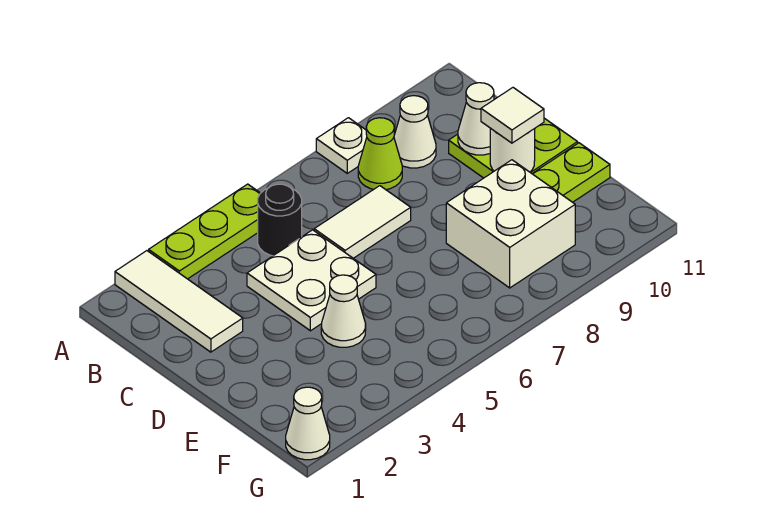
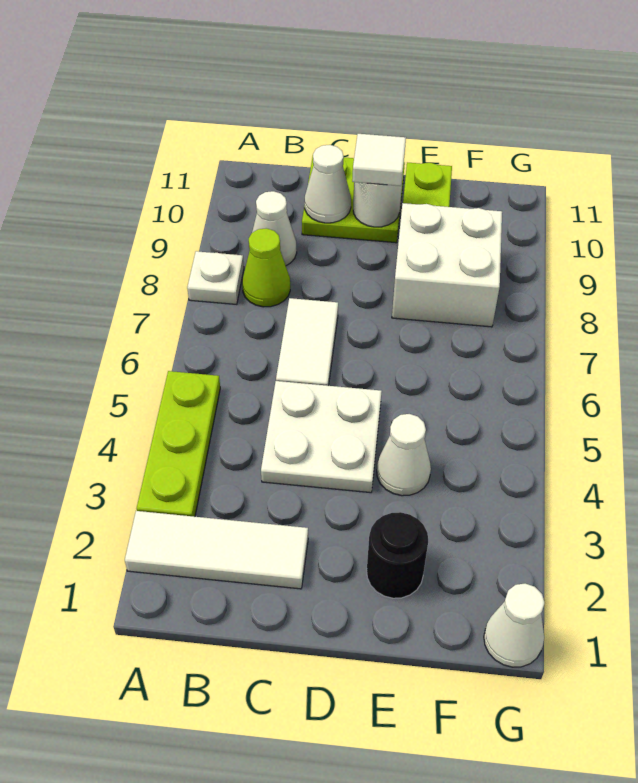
black round brick B5 level 1 -> black round brick E2 level 1

